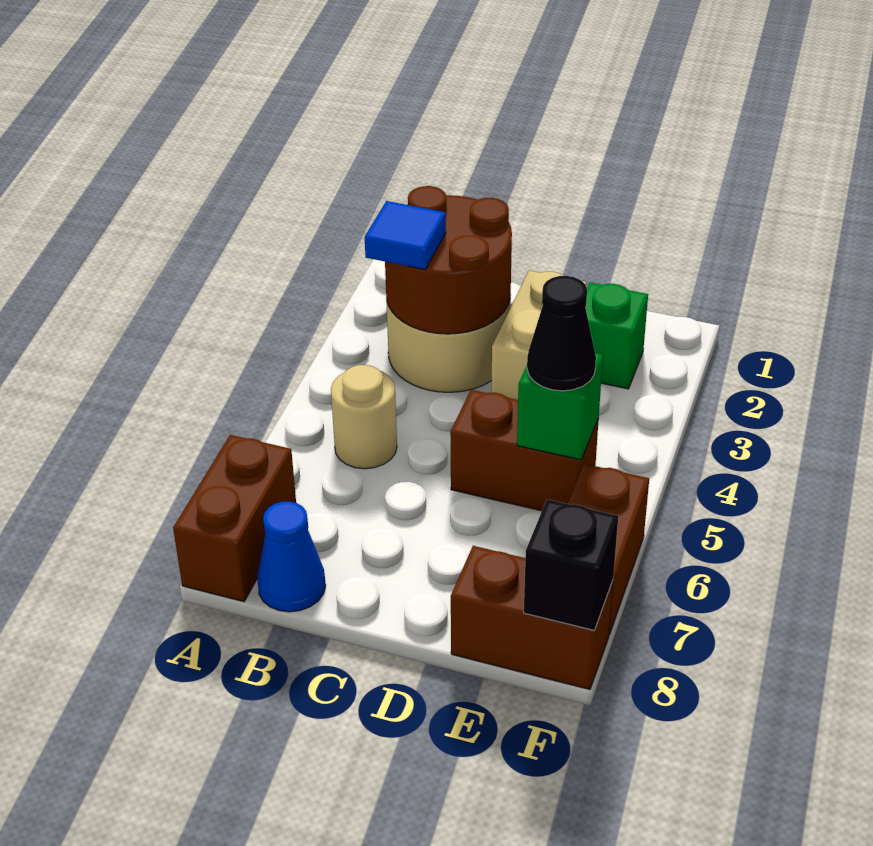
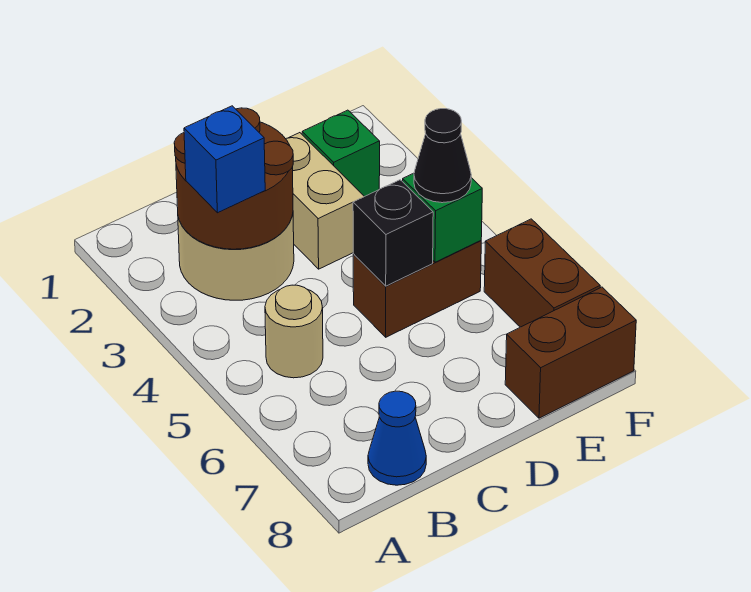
brown brick A7:A8 level 1 -> none
blue tile B3 level 3 -> blue brick B3 level 3
black brick F8 level 2 -> black brick D5 level 2

